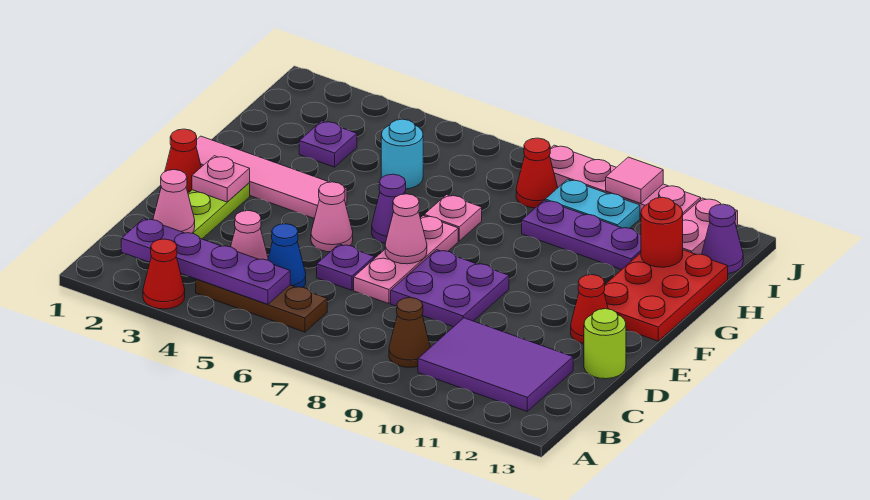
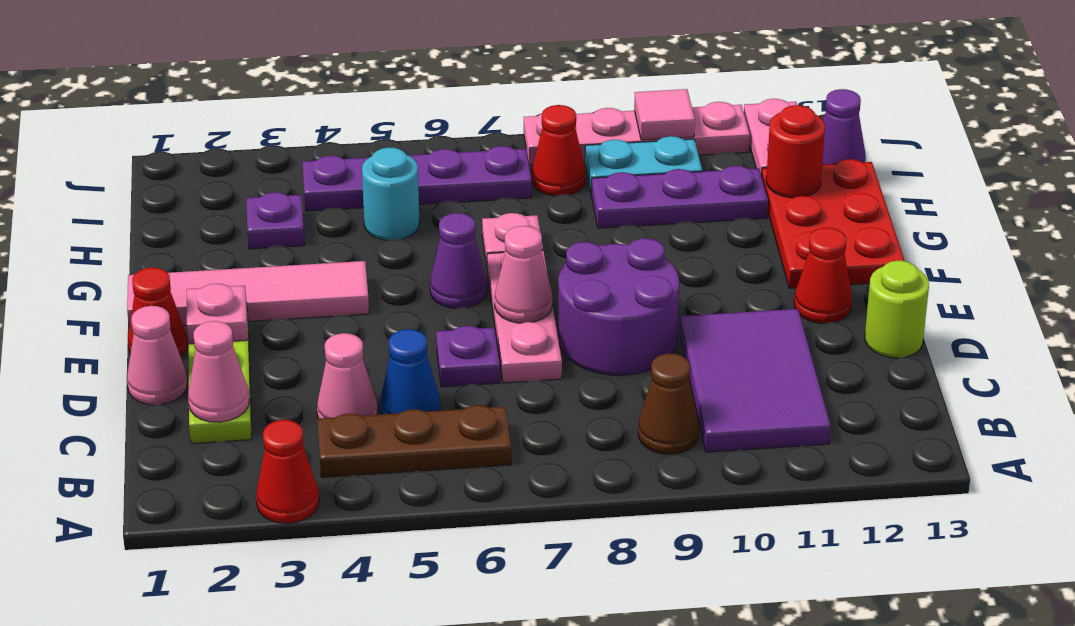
purple plate B2:B5 level 2 -> purple plate I4:I7 level 1
purple tile B10:C12 level 1 -> purple tile B10:D11 level 1
purple plate D8:E9 level 1 -> purple round brick D8:E9 level 1
pink cone E5 level 1 -> pink cone D1 level 1

